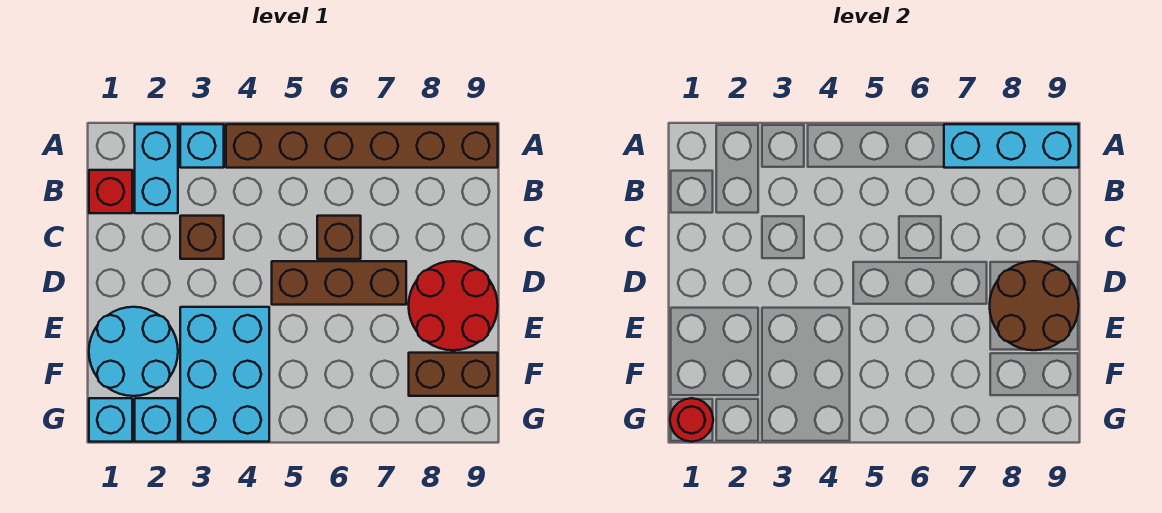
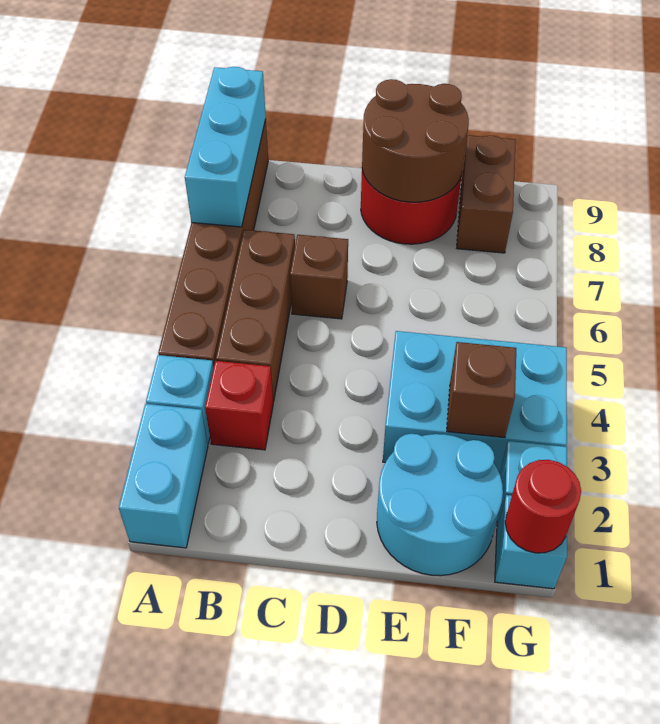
cyan brick A2:B2 level 1 -> cyan brick A1:A2 level 1
red brick B1 level 1 -> red brick B3 level 1
brown brick C3 level 1 -> brown brick F3 level 2
brown brick D5:D7 level 1 -> brown brick B4:B6 level 1

